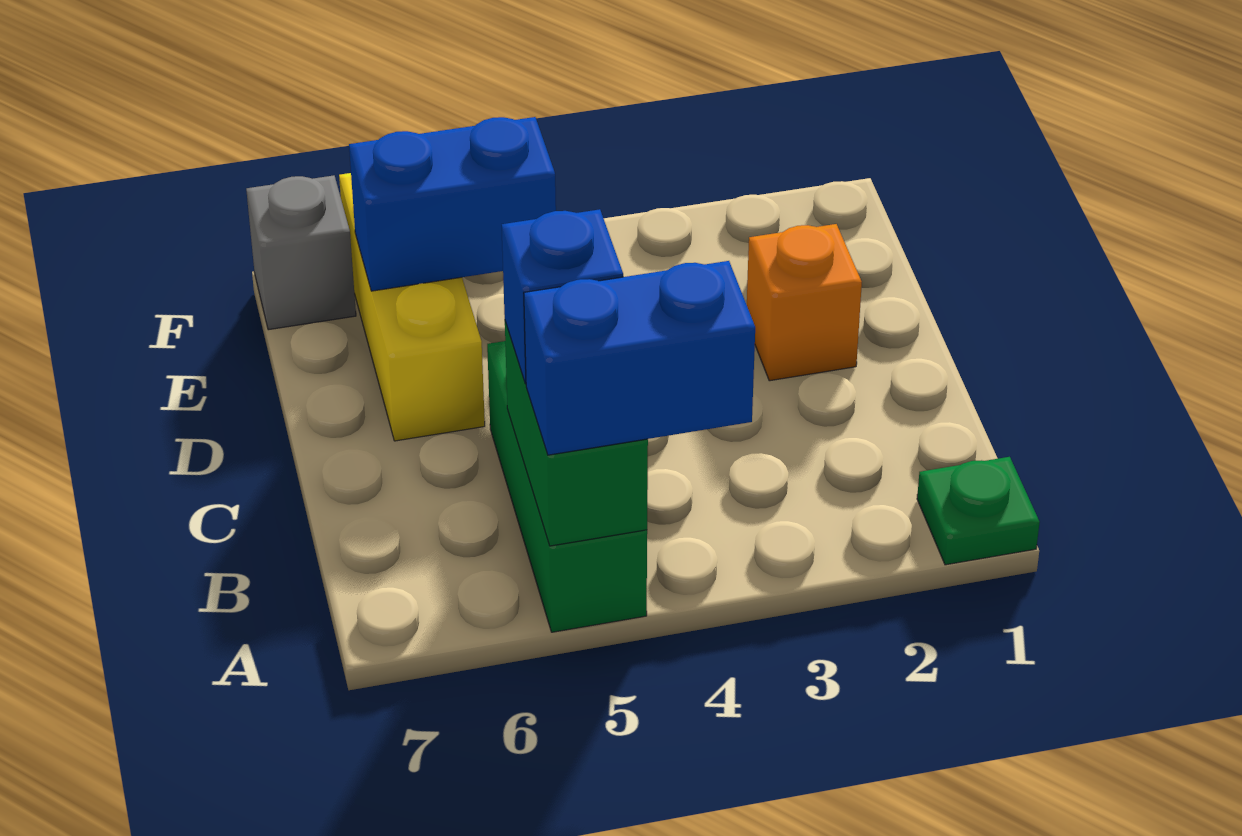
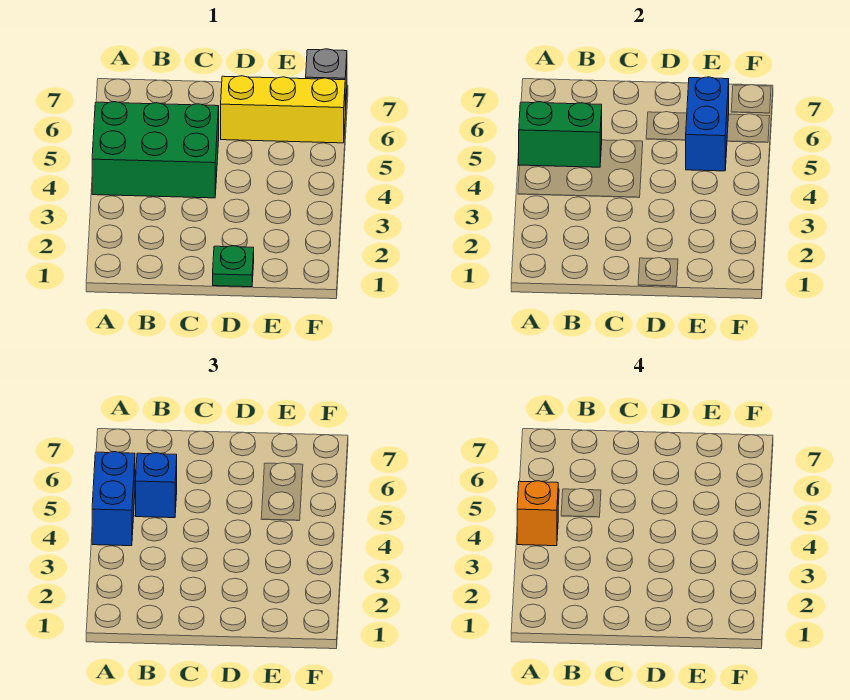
green plate A1 level 1 -> green plate D1 level 1
green brick A5:C5 level 1 -> green brick A4:C5 level 1
orange brick D2 level 1 -> orange brick A4 level 4

